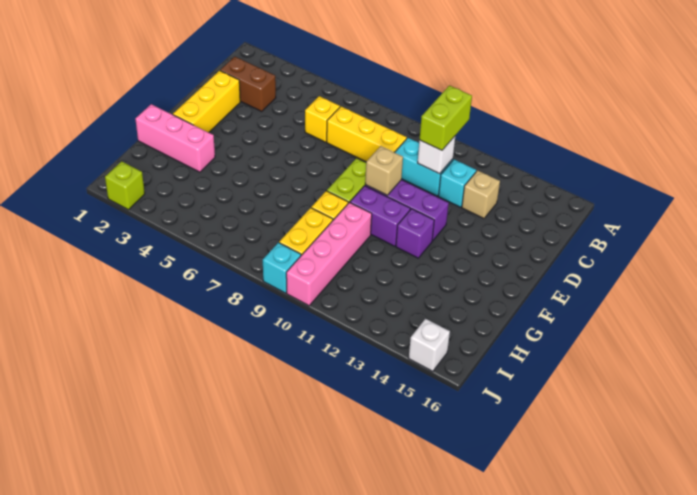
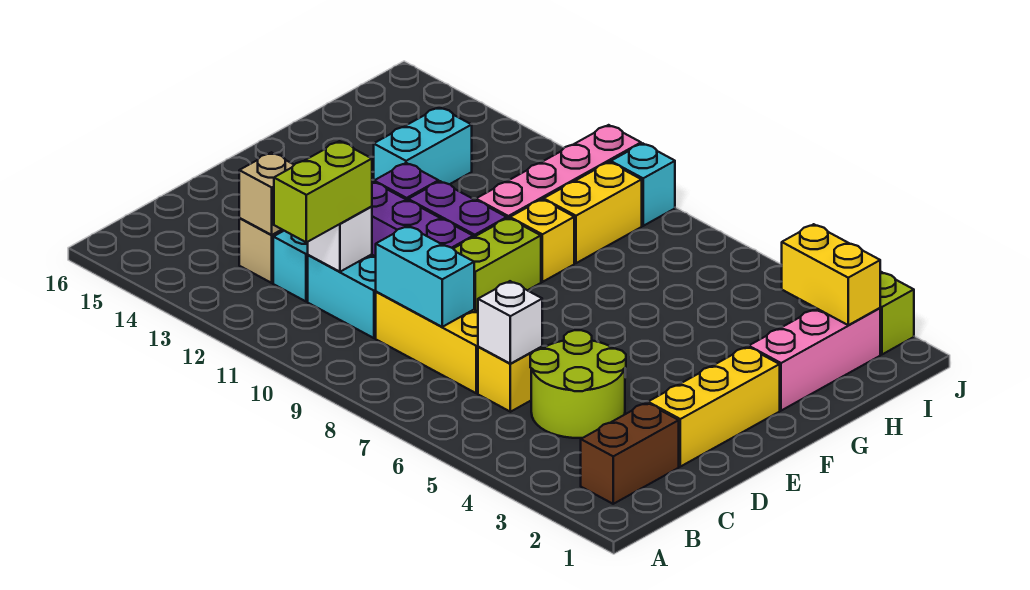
brown brick C2:C3 level 1 -> brown brick B2:C2 level 1
none -> lime round brick C4:D5 level 1
none -> cyan brick C8:C9 level 2
tan brick E10 level 2 -> tan brick C13 level 2
pink brick G1:G3 level 1 -> pink brick G2:I2 level 1
none -> cyan brick G13:H13 level 1
none -> yellow brick I2:I3 level 2
white brick J15 level 1 -> white brick C6 level 2

